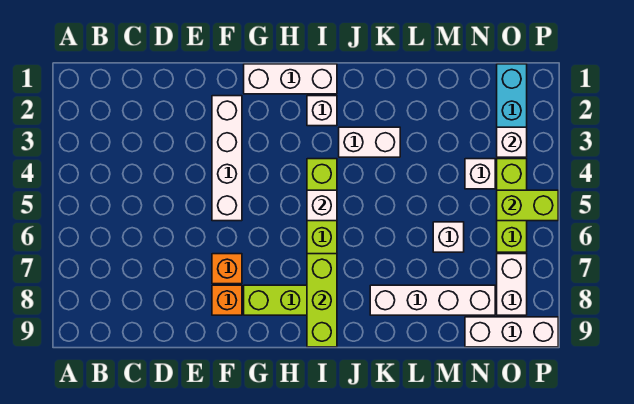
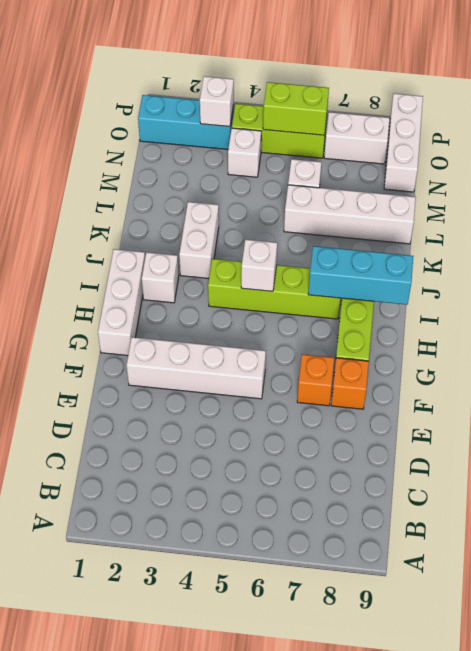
lime brick I7:I9 level 2 -> cyan brick I7:I9 level 2
white brick K8:N8 level 1 -> white brick L6:L9 level 1
lime brick O5:P5 level 2 -> lime brick O5:O6 level 2

